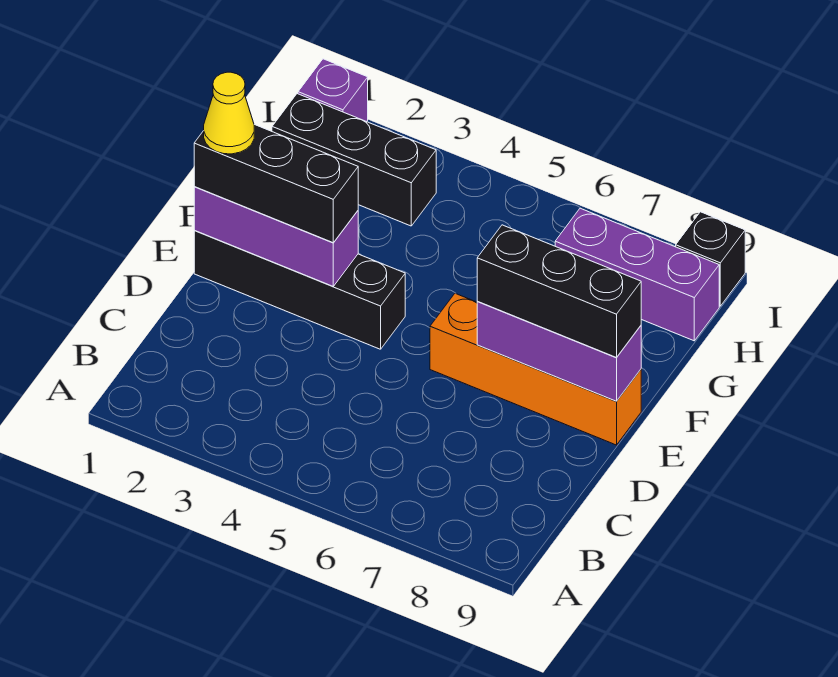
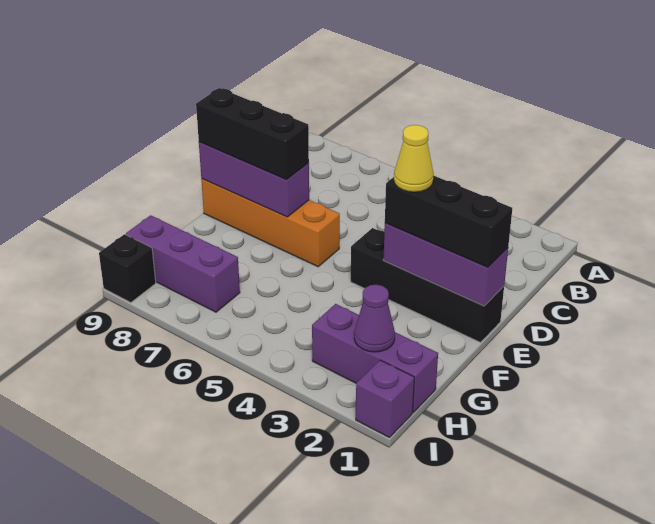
yellow cone E1 level 4 -> yellow cone E3 level 4
black brick H1:H3 level 1 -> purple brick H1:H3 level 1
none -> purple cone H2 level 2

